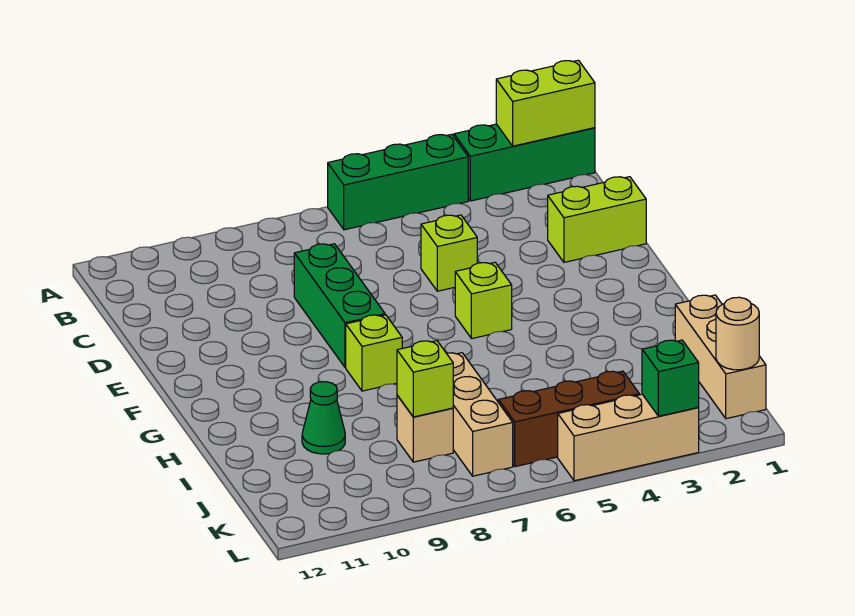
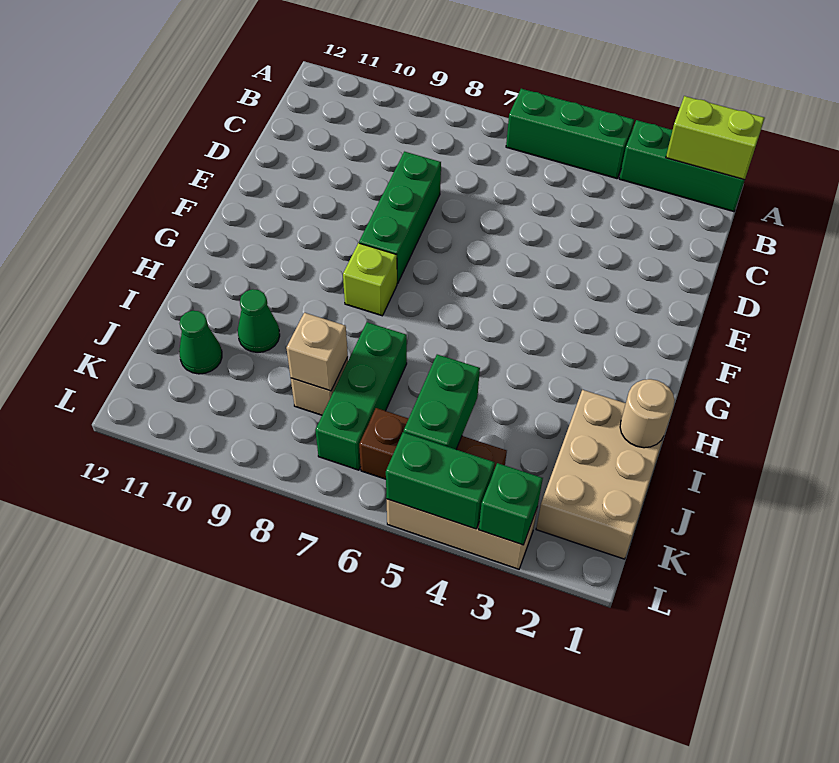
lime brick D1:D2 level 1 -> none
lime brick D5 level 1 -> none
lime brick F5 level 1 -> none
tan brick I1:K1 level 1 -> tan brick I1:K2 level 1
tan brick I7:K7 level 1 -> green brick I7:K7 level 1
none -> green brick J5:K5 level 2
lime brick J8 level 2 -> tan brick J8 level 2
none -> green cone J11 level 1
tan round brick K1 level 2 -> tan round brick I1 level 2
none -> green brick L4:L5 level 2

